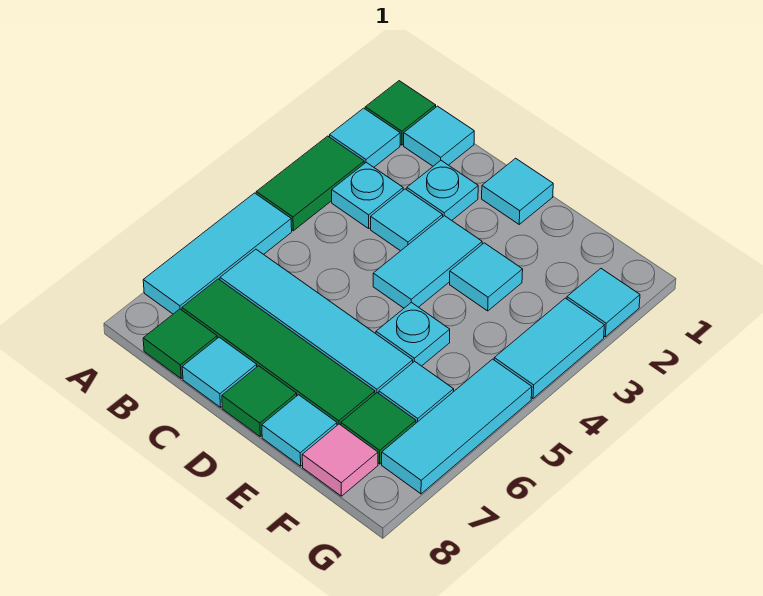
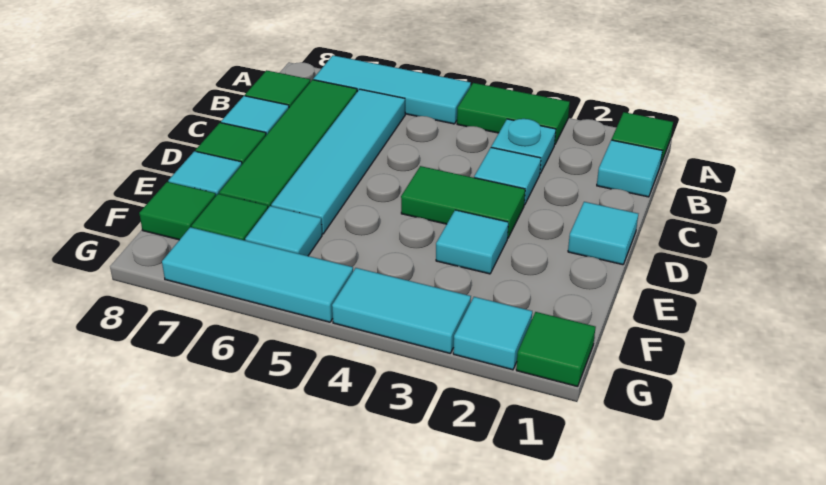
cyan tile A2 level 1 -> none
cyan plate C2 level 1 -> none
cyan tile D3:D4 level 1 -> green tile D3:D4 level 1
cyan plate E5 level 1 -> none
pink tile F8 level 1 -> green tile F8 level 1
none -> green tile G1 level 1

